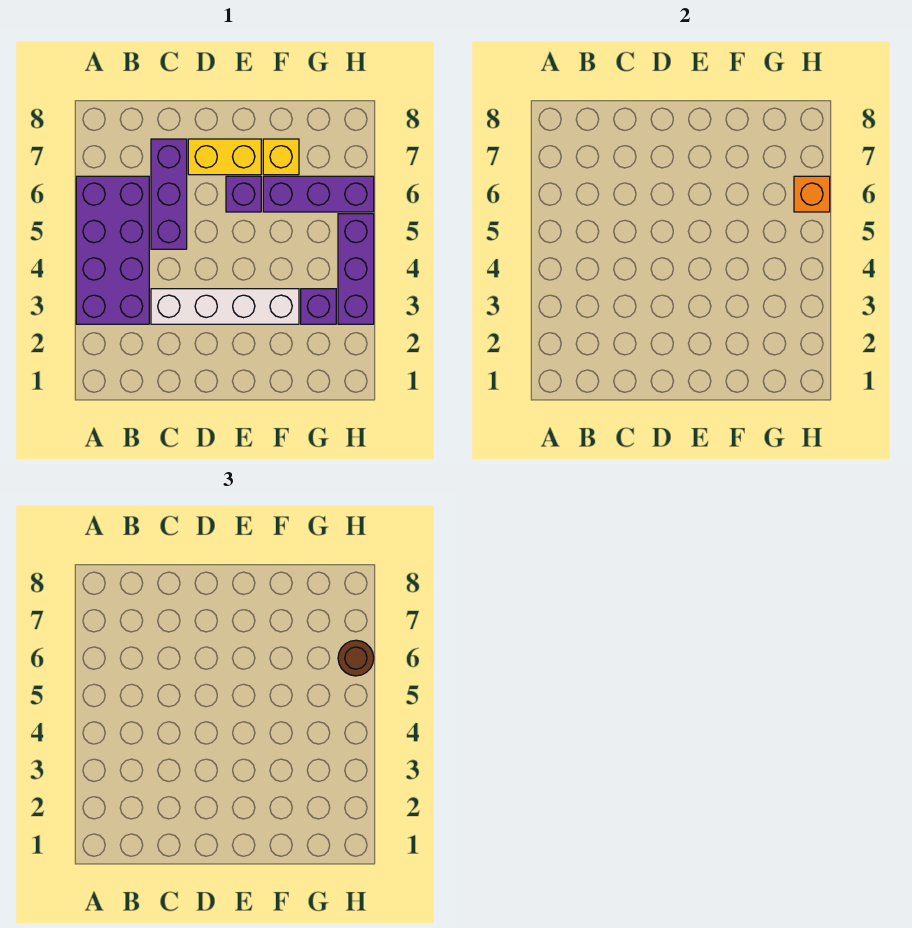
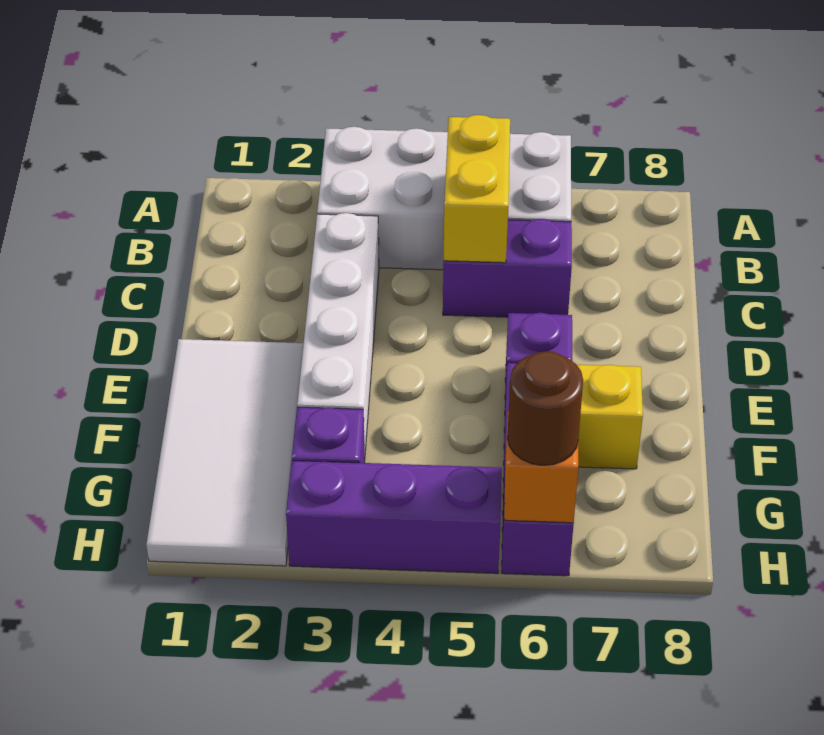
purple brick A3:B6 level 1 -> white brick A3:B6 level 1
purple brick C5:C7 level 1 -> purple brick C5:C6 level 1
yellow brick D7:E7 level 1 -> yellow brick B5:C5 level 2
none -> white tile E1:H2 level 1

